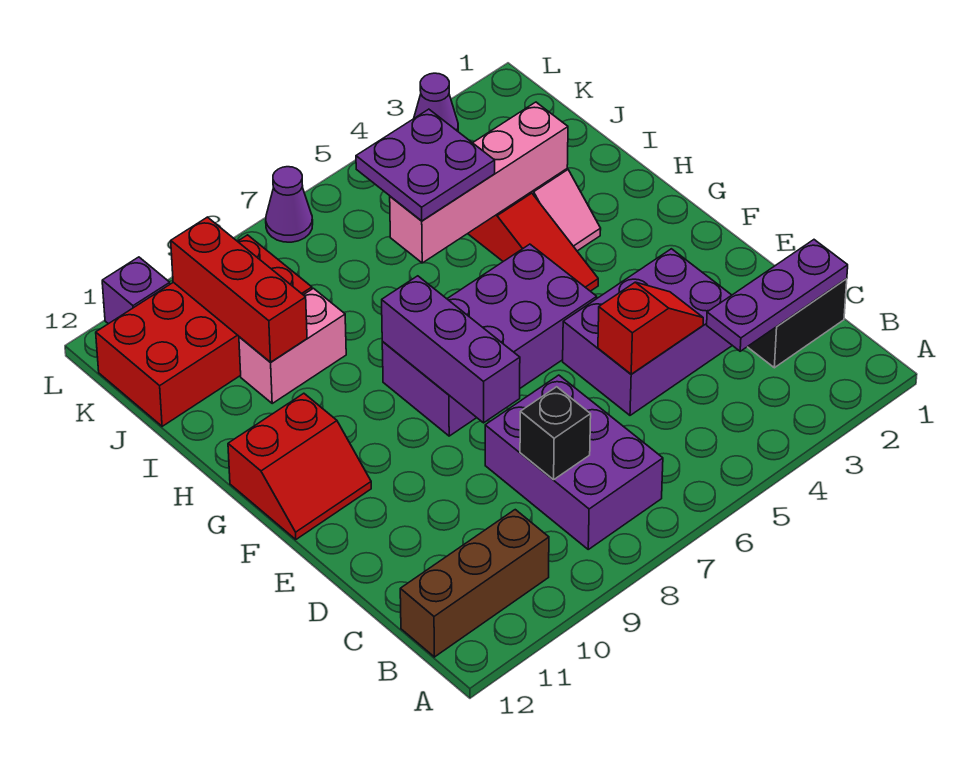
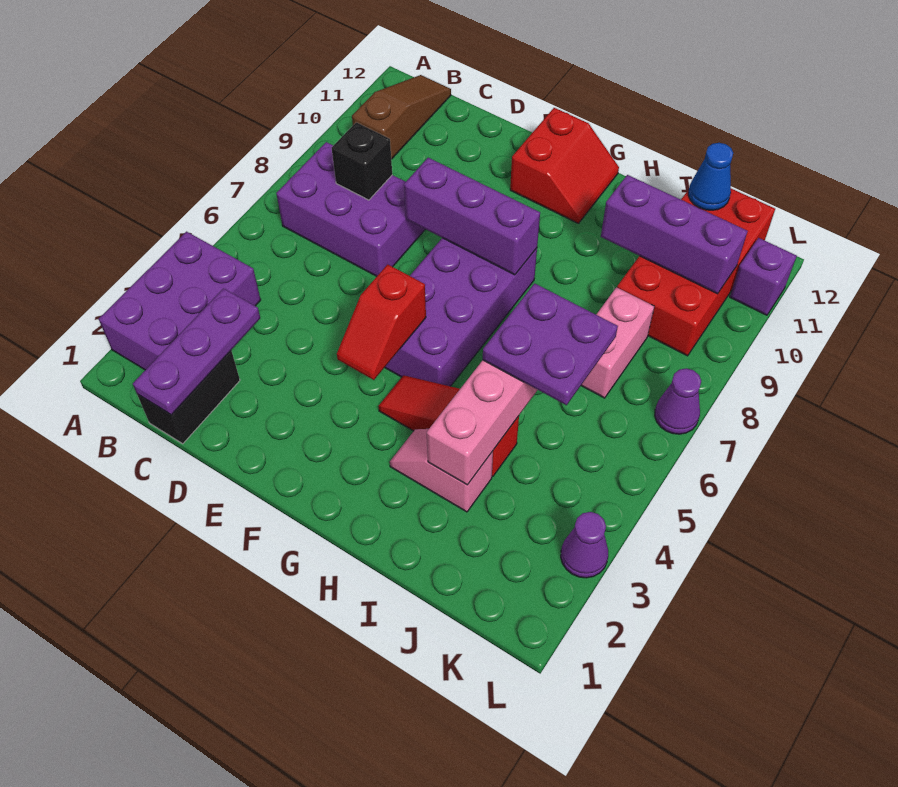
brown brick B10:B12 level 1 -> brown slope B10:B12 level 1 top 10
purple brick D3:E5 level 1 -> purple brick A2:B4 level 1
red slope D4:D5 level 2 top 5 -> red slope F4:F5 level 2 top 5
red slope F11:G12 level 1 top G -> red slope F11:G12 level 1 top F
pink brick I9:I10 level 1 -> pink brick J7:J8 level 1
red brick I10:K10 level 2 -> purple brick I10:K10 level 2
none -> blue cone J12 level 2

